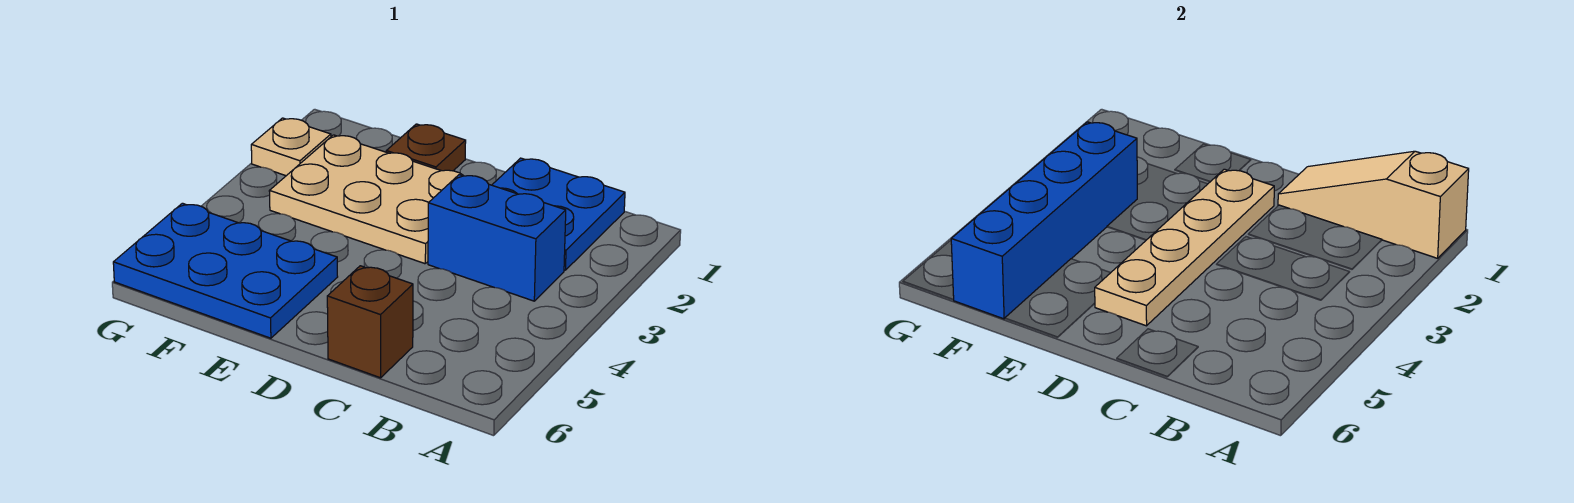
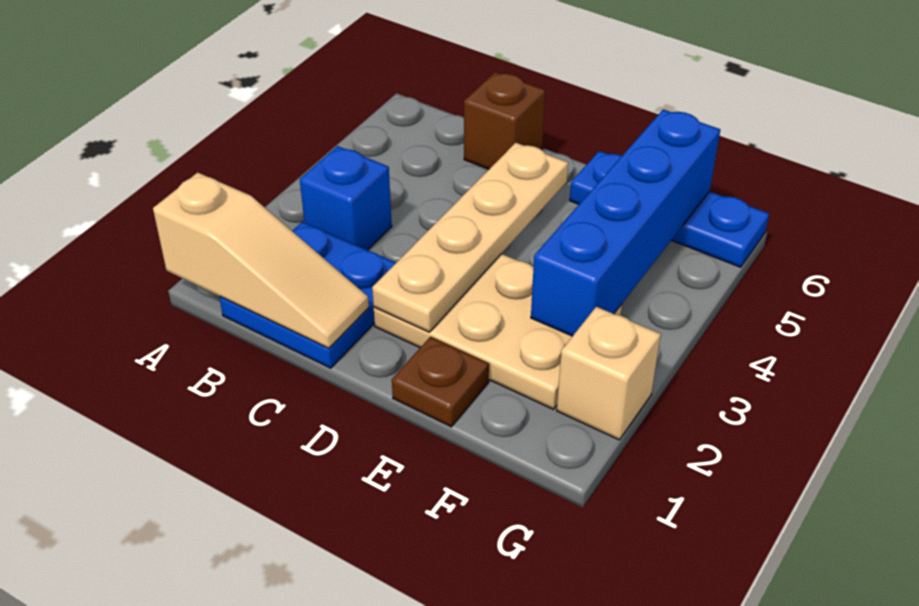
blue brick B3:C3 level 1 -> blue brick B3 level 1
blue plate E5:G6 level 1 -> blue plate E6:G6 level 1
tan plate G2 level 1 -> tan brick G2 level 1

